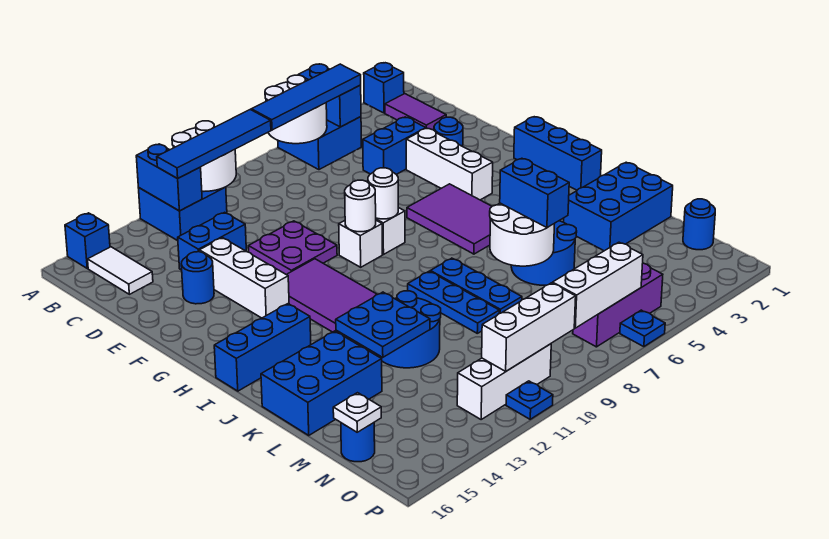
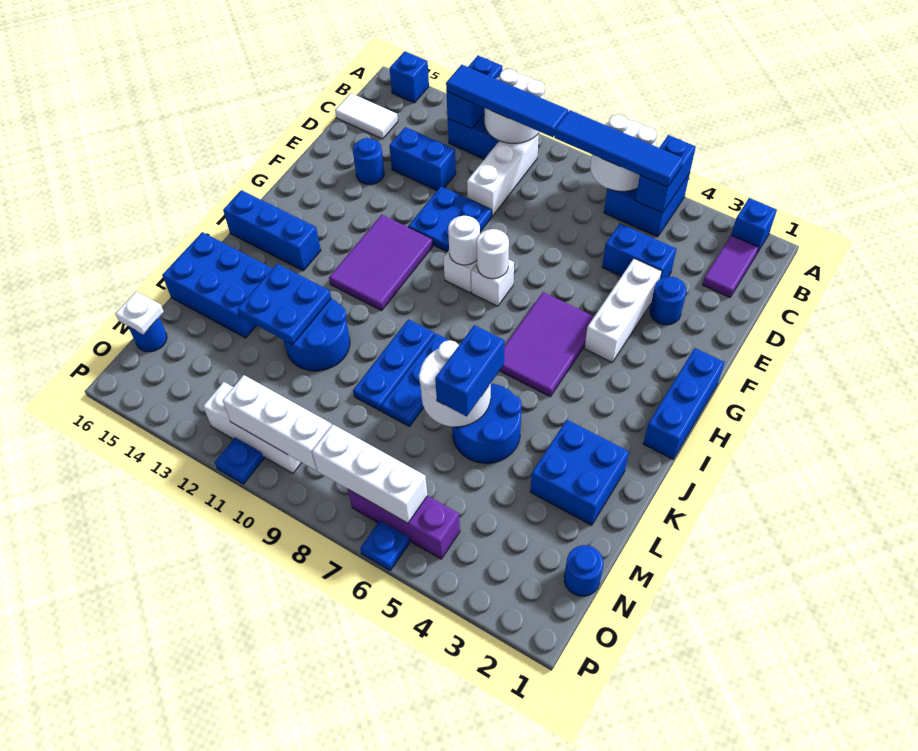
white tile B15:C15 level 1 -> white tile C15:C16 level 1
purple plate E10:F11 level 1 -> blue plate E10:F11 level 1
white brick E13:G13 level 1 -> white brick B10:D10 level 1
blue brick K1:L3 level 1 -> blue brick K2:L3 level 1

